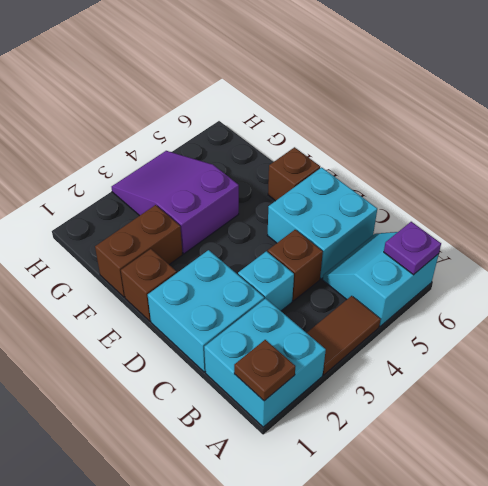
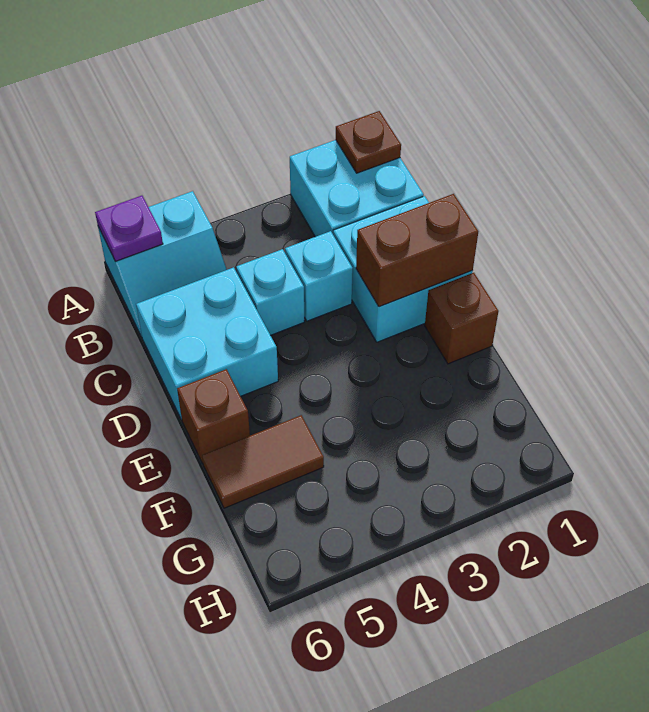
brown tile A3:A4 level 1 -> brown tile F5:F6 level 1
brown brick C4 level 1 -> cyan brick C4 level 1
brown brick F1:F2 level 1 -> brown brick D1:D2 level 2
purple slope F3:H4 level 1 top F -> none

